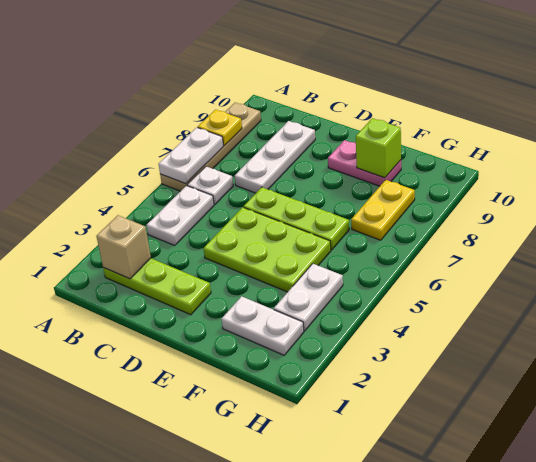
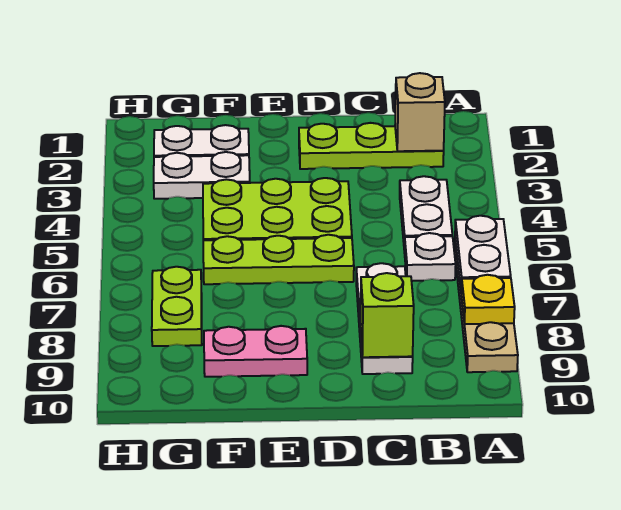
lime brick F9 level 2 -> lime brick C9 level 2
white plate G3:G4 level 1 -> white plate F3:G3 level 1
yellow plate G7:G8 level 1 -> lime plate G7:G8 level 1

